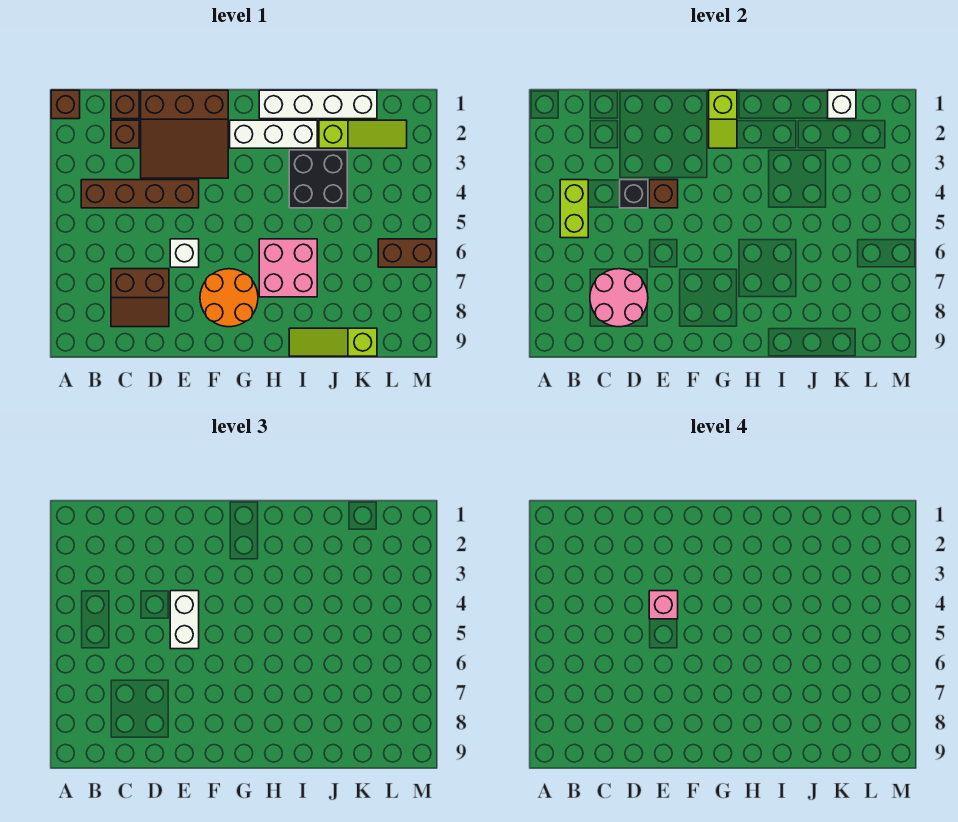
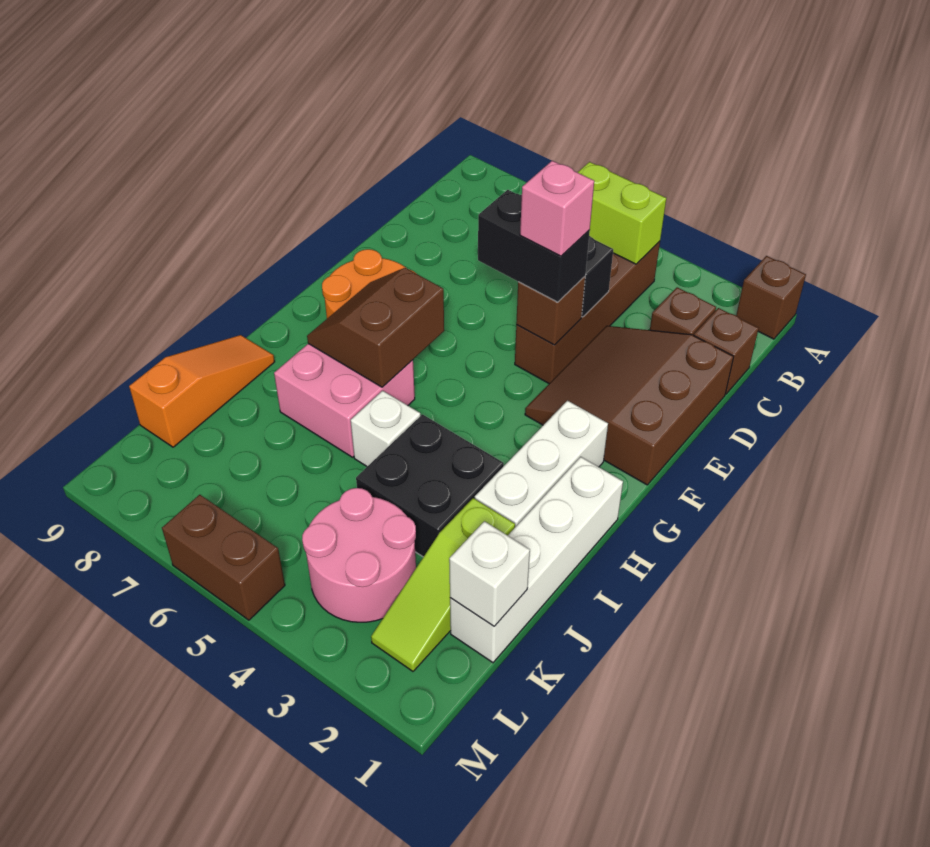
brown slope C7:D8 level 1 top 7 -> brown slope G6:H7 level 2 top 6
pink round brick C7:D8 level 2 -> pink round brick K3:L4 level 1
white brick E4:E5 level 3 -> black brick E4:E5 level 3
white brick E6 level 1 -> white brick I5 level 1
lime slope G1:G2 level 2 top 1 -> none
lime slope I9:K9 level 1 top K -> orange slope I9:K9 level 1 top K
brown brick L6:M6 level 1 -> brown brick M5:M6 level 1

